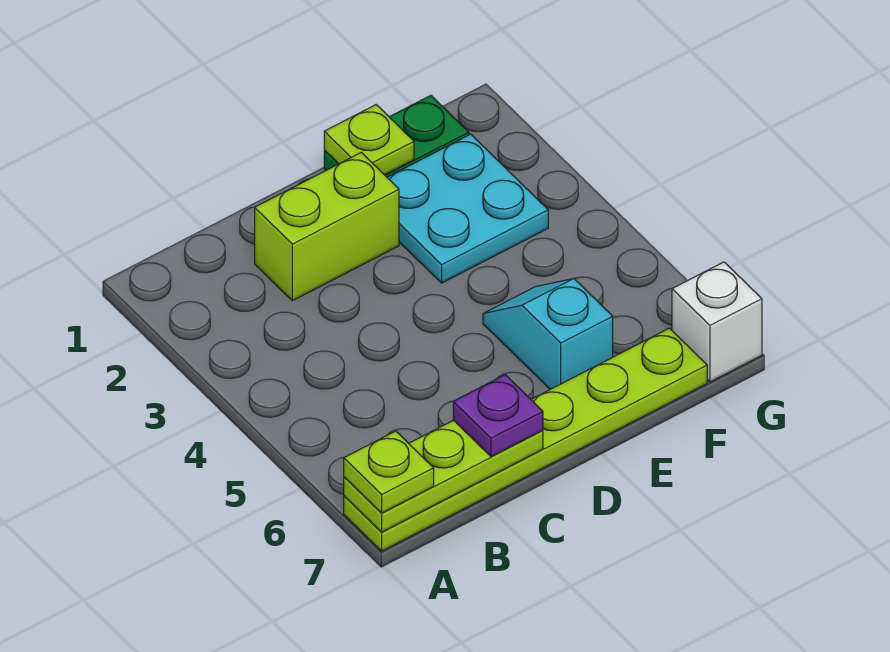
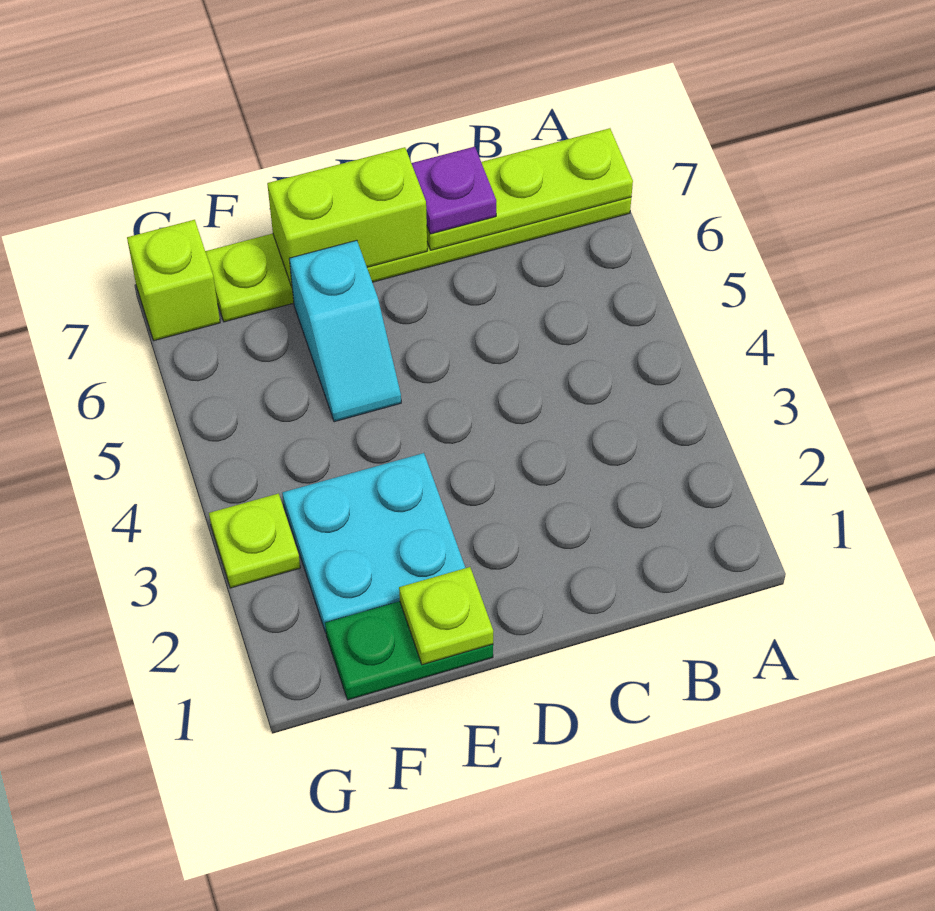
lime plate A7 level 3 -> lime plate G3 level 1
lime brick C2:D2 level 1 -> lime brick D7:E7 level 2
white brick G7 level 1 -> lime brick G7 level 1

